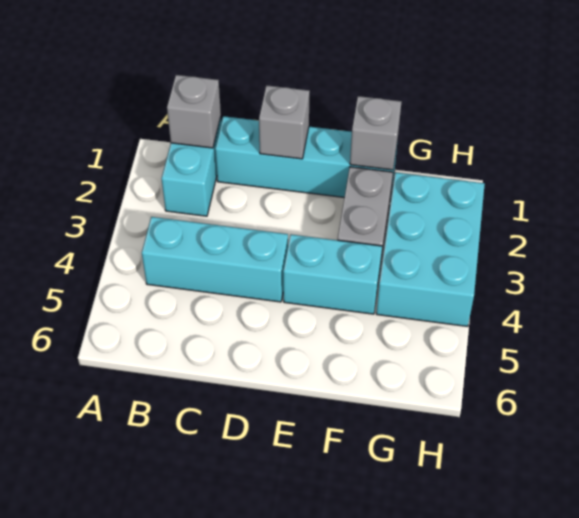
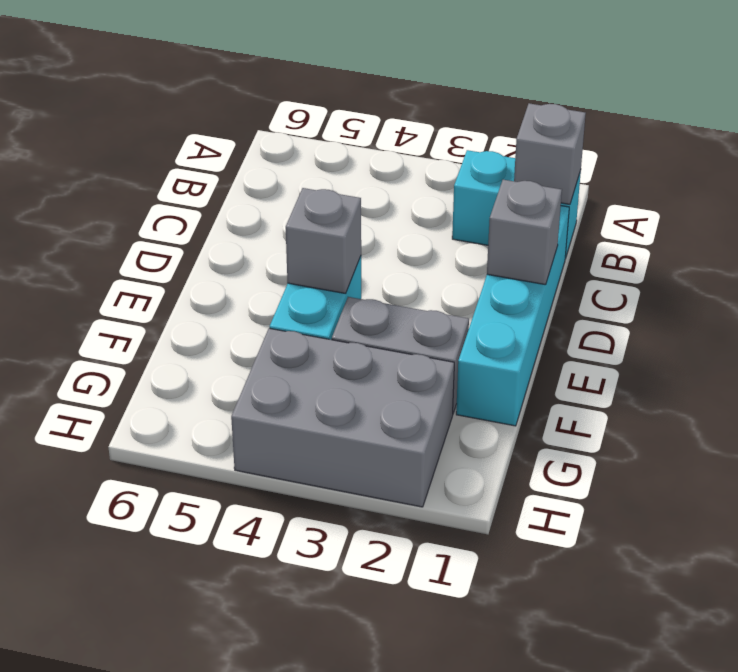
cyan brick B4:D4 level 1 -> none
grey brick F1 level 2 -> grey brick E4 level 2
cyan brick G2:H4 level 1 -> grey brick G2:H4 level 1

